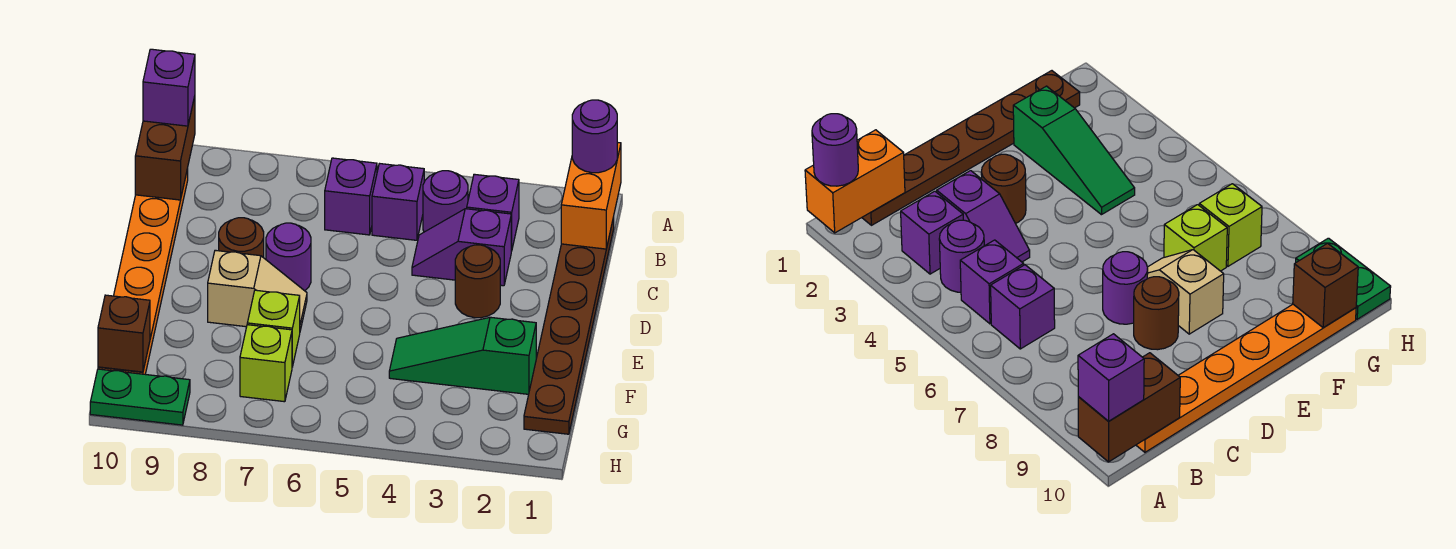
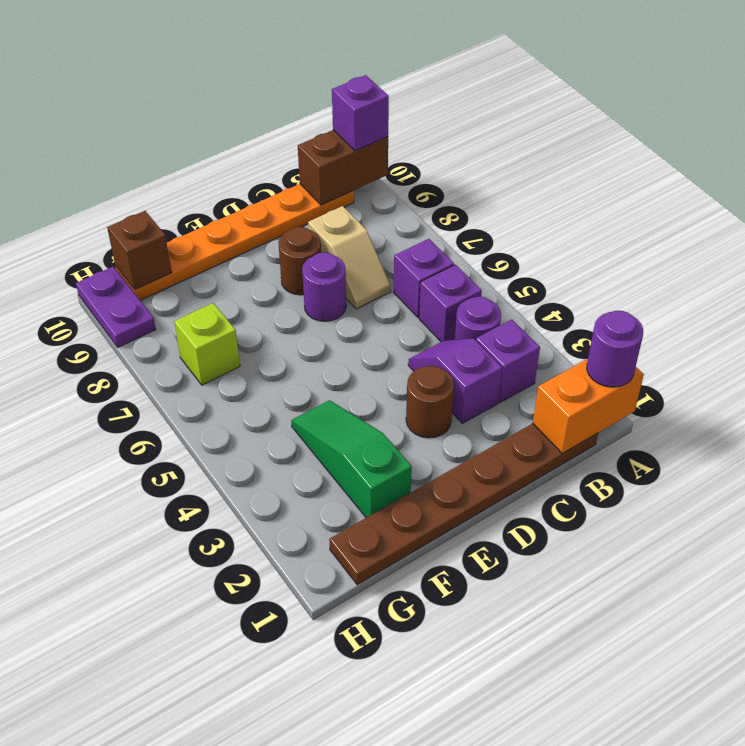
tan slope E7:E8 level 1 top 8 -> tan slope C7:C8 level 1 top 8
lime brick F7 level 1 -> none
green plate H9:H10 level 1 -> purple plate H9:H10 level 1

